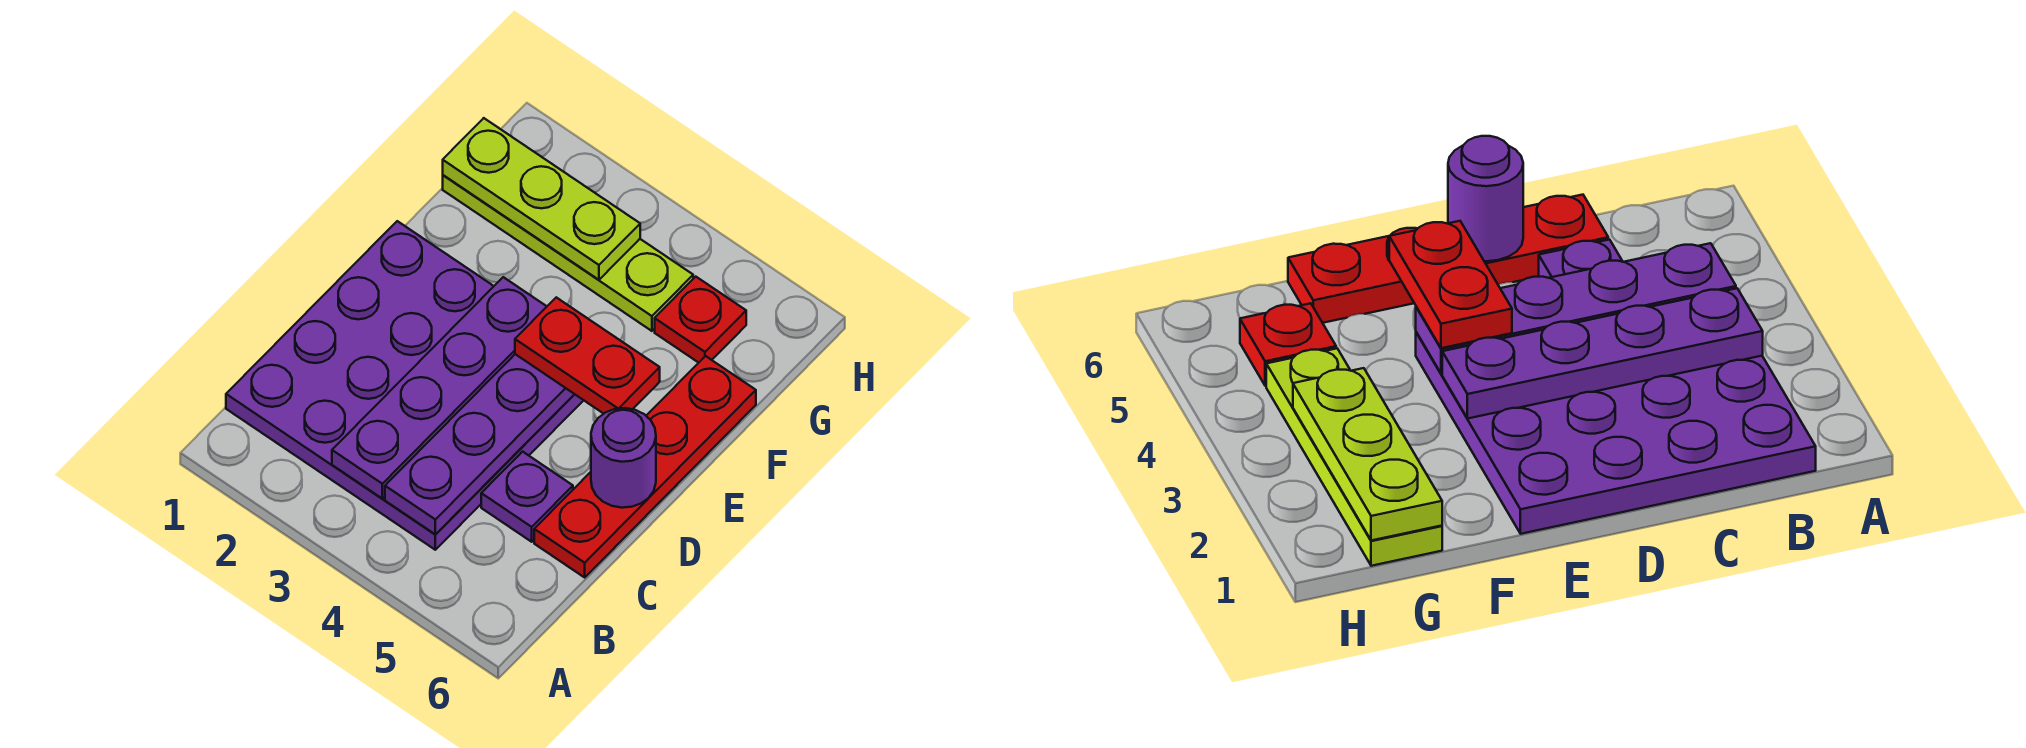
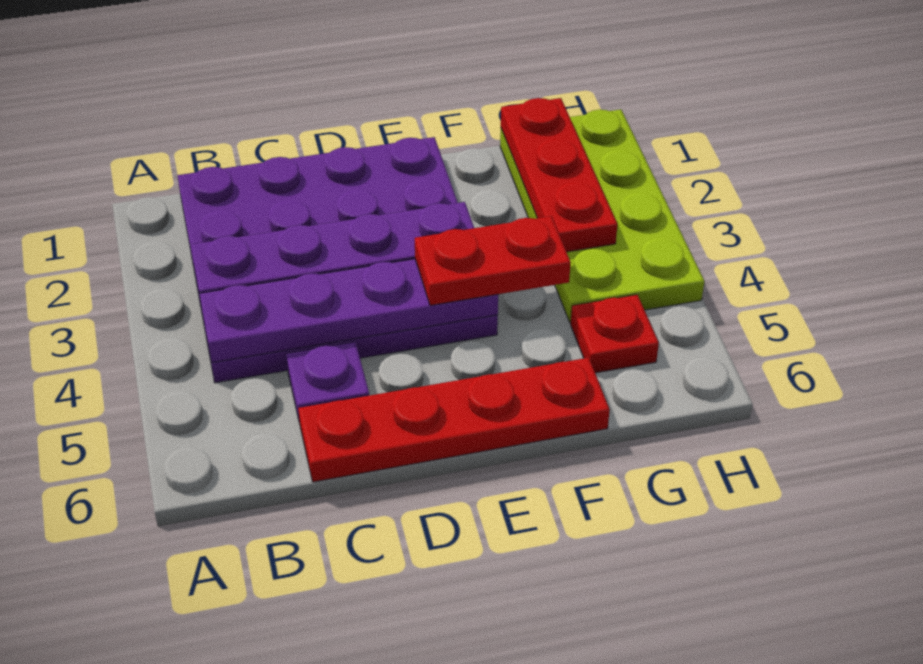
purple round brick D6 level 2 -> none
red plate E4:E5 level 3 -> red plate E4:F4 level 3
lime plate G1:G4 level 1 -> lime plate G1:H4 level 1
lime plate G1:G3 level 2 -> red plate G1:G3 level 2

